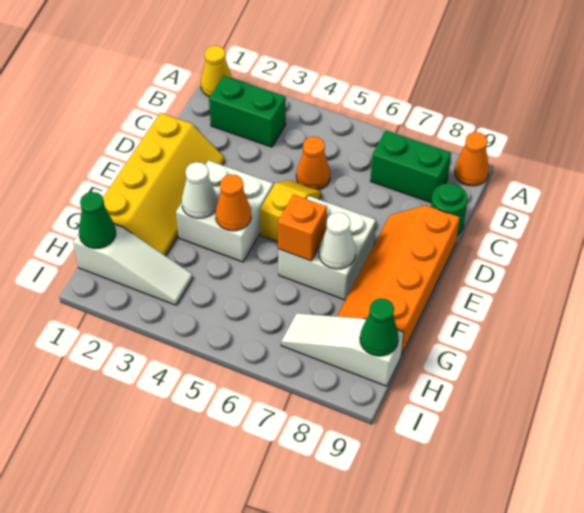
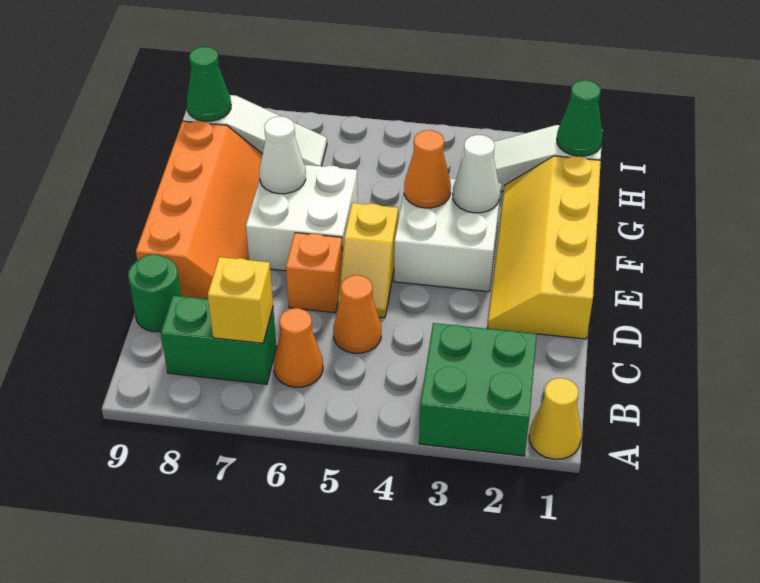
orange cone A9 level 1 -> orange cone B6 level 1
green brick B2:B3 level 1 -> green brick A2:B3 level 1
none -> yellow brick B7 level 2
orange brick F6 level 2 -> orange brick D6 level 1

